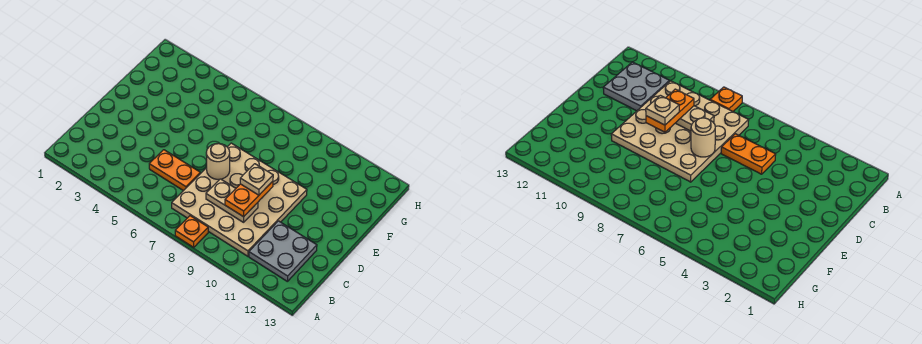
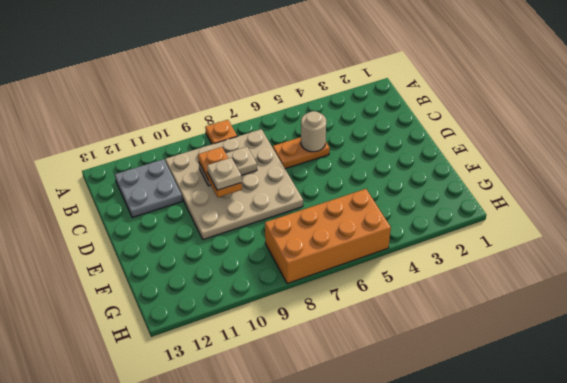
tan round brick D7 level 2 -> tan round brick C5 level 2
none -> orange brick G5:H8 level 1

